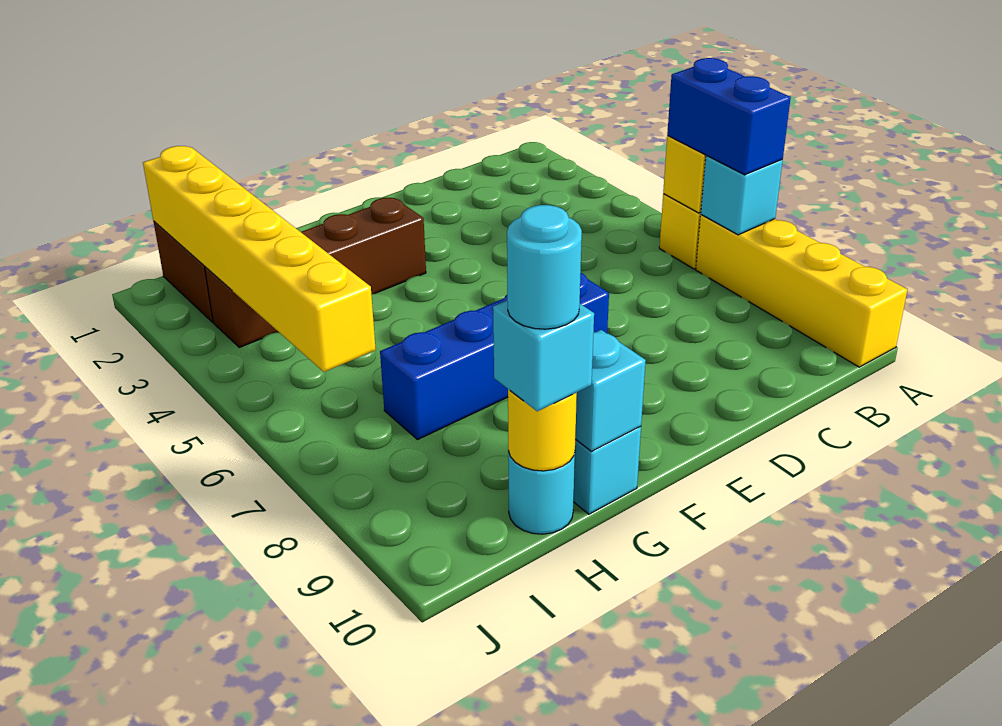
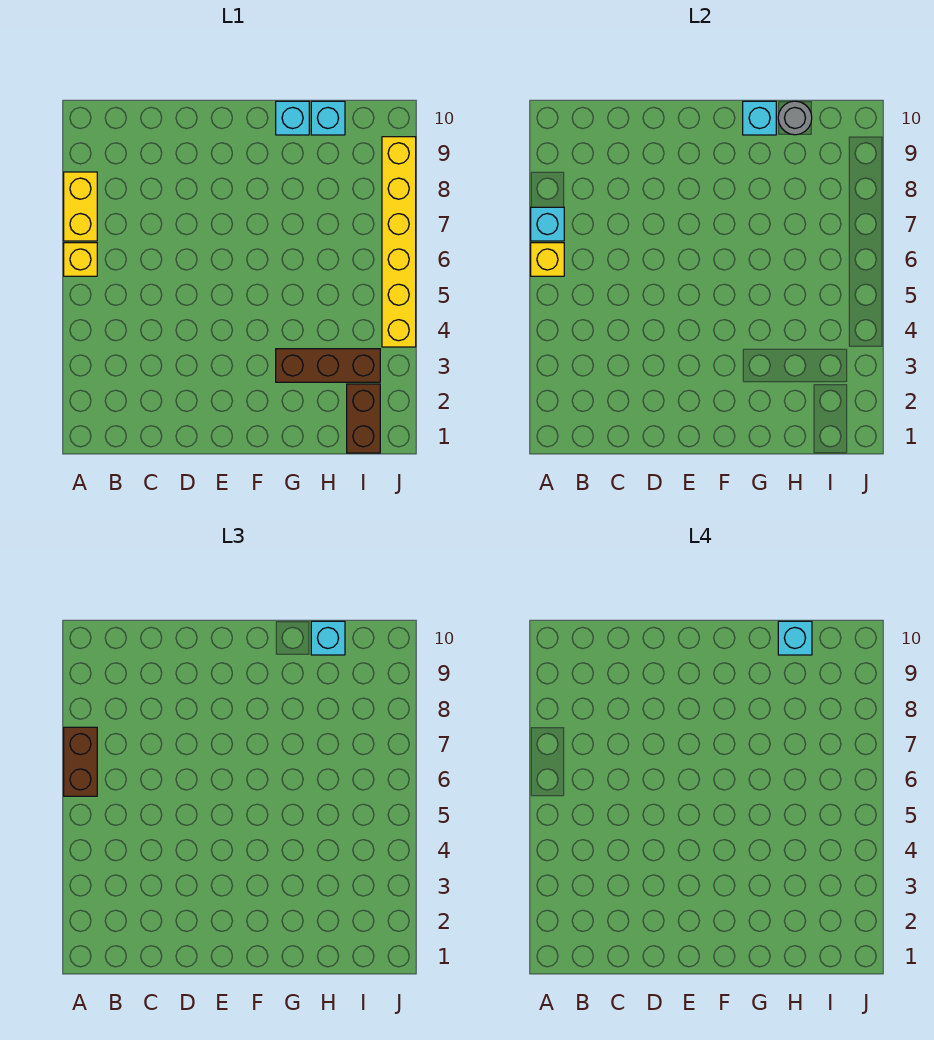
blue brick A6:A7 level 3 -> brown brick A6:A7 level 3
yellow brick A7:A10 level 1 -> yellow brick A7:A8 level 1
blue brick E7:H7 level 1 -> none
brown brick F3:I3 level 1 -> brown brick G3:I3 level 1
cyan round brick H10 level 1 -> cyan brick H10 level 1
yellow round brick H10 level 2 -> grey round brick H10 level 2
cyan round brick H10 level 4 -> cyan brick H10 level 4
yellow brick I1:I6 level 2 -> yellow brick J4:J9 level 1

